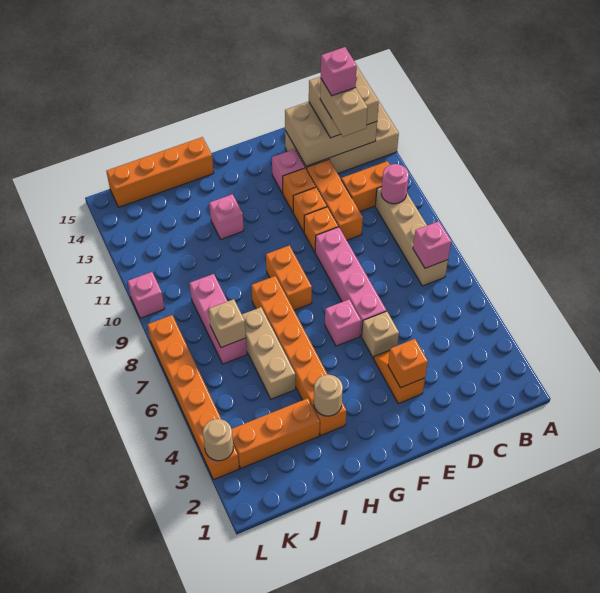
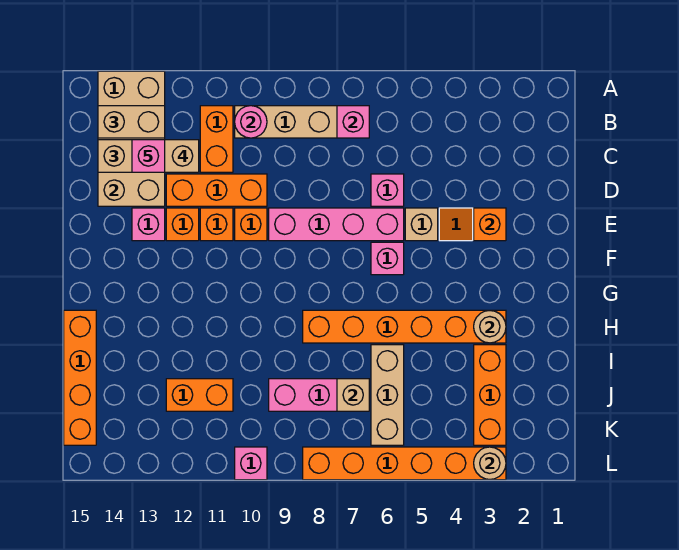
orange brick G8:G9 level 1 -> orange brick J11:J12 level 1
pink brick H12 level 1 -> pink brick D6 level 1
tan brick I5:I7 level 1 -> tan brick I6:K6 level 1

